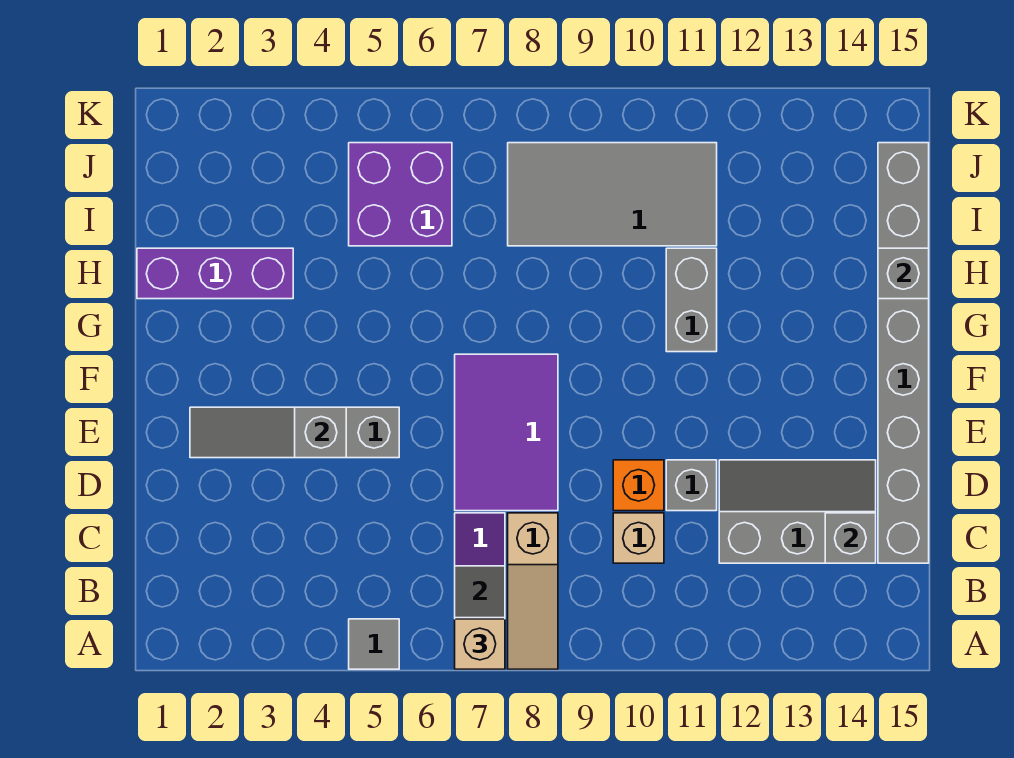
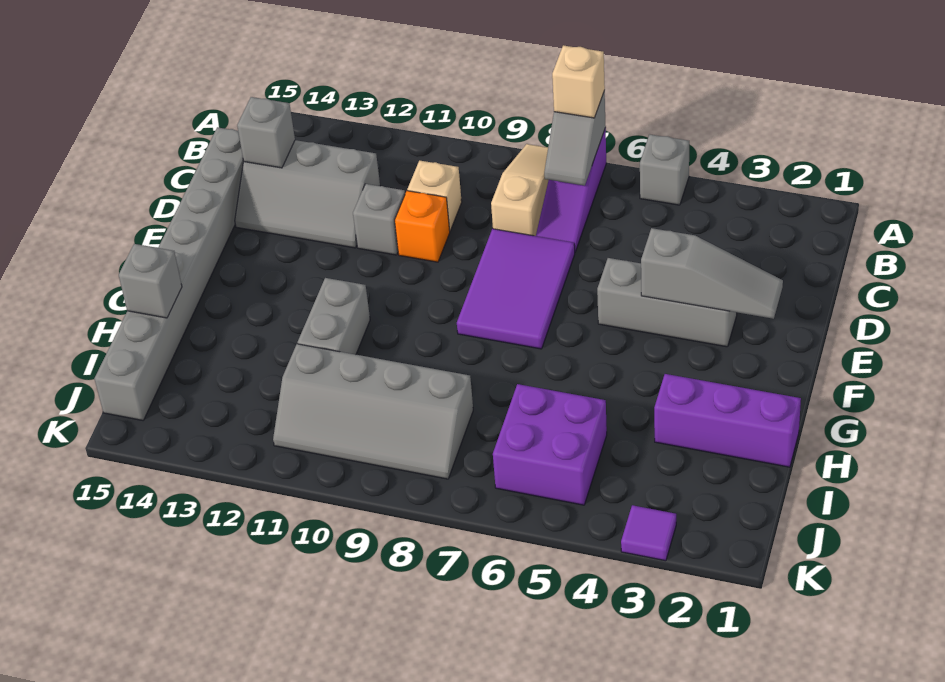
grey tile A5 level 1 -> grey brick A5 level 1
grey tile I8:J11 level 1 -> grey slope I8:J11 level 1 top I
none -> purple tile K3 level 1

